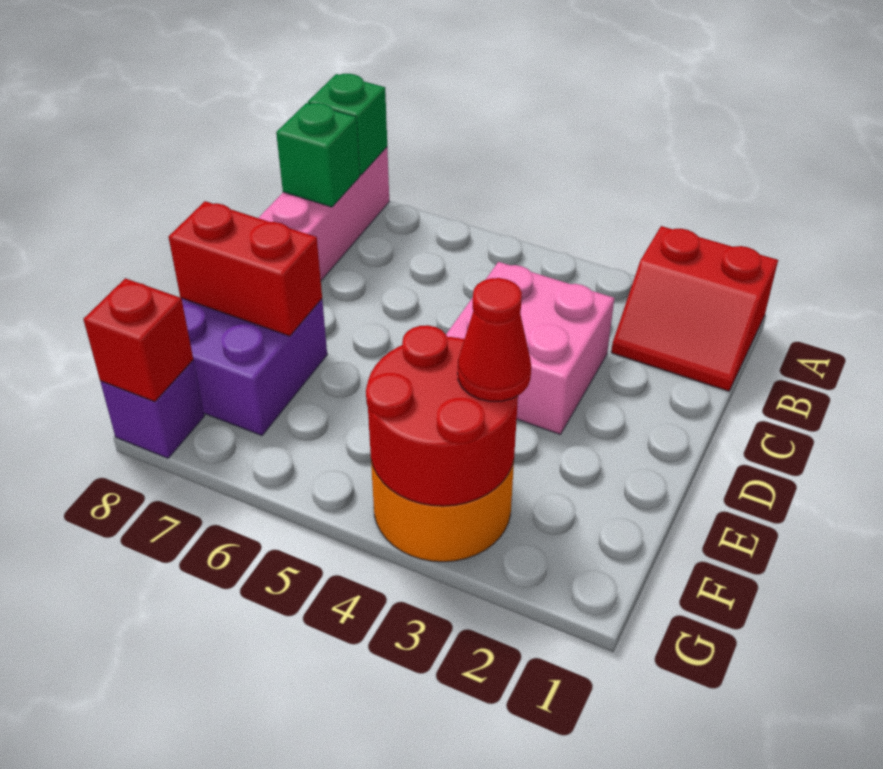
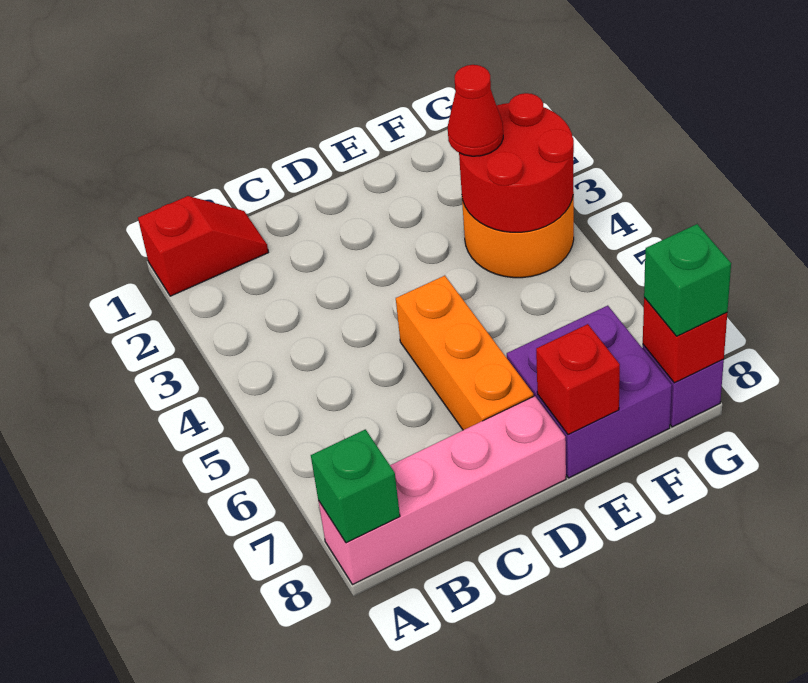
red slope A1:B2 level 1 top A -> red slope A1:B1 level 1 top A
green brick B8 level 2 -> green brick G8 level 3
pink brick C3:D4 level 1 -> none
none -> orange brick D5:D7 level 1
red brick E7:E8 level 2 -> red brick E8 level 2

